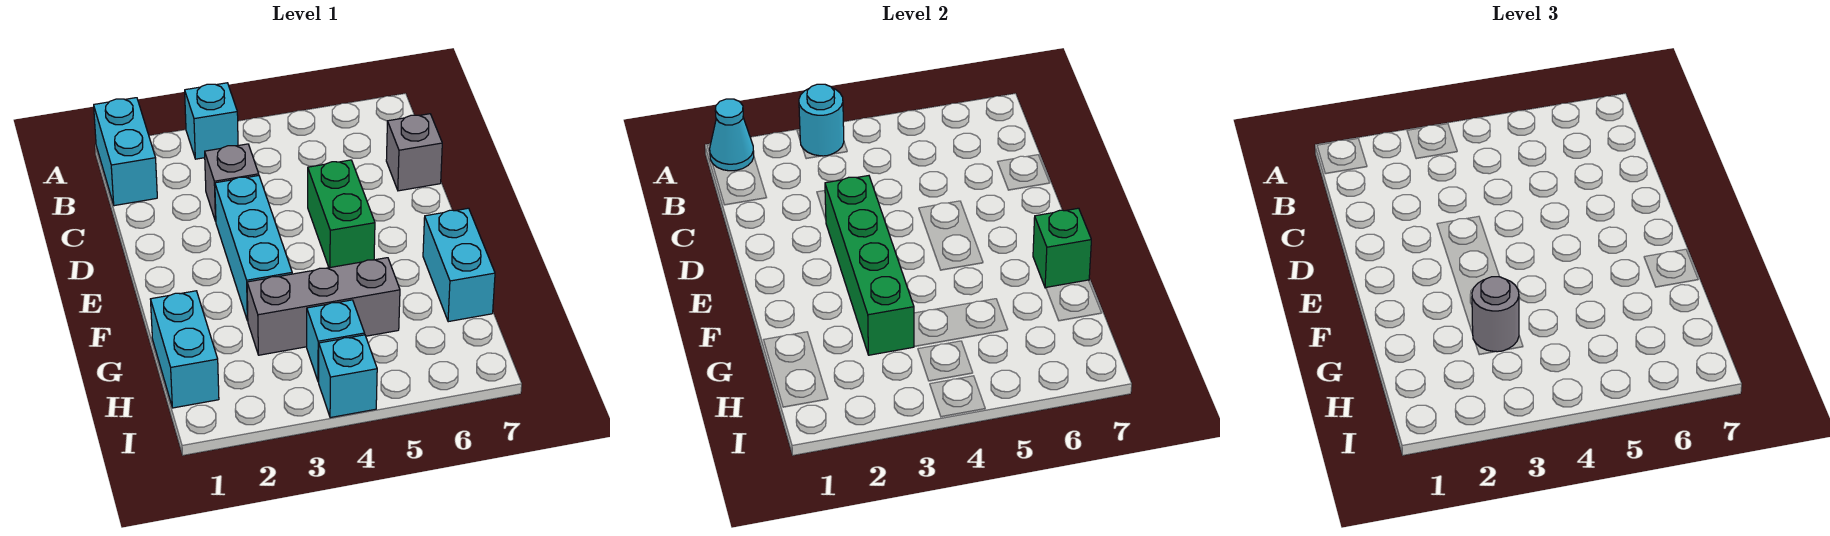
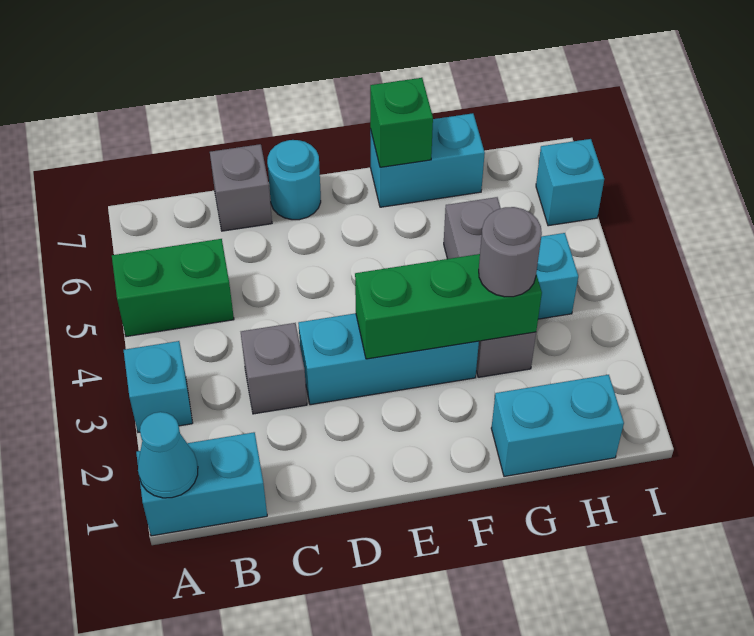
cyan round brick A3 level 2 -> cyan round brick D7 level 1
green brick D3:G3 level 2 -> green brick E3:G3 level 2
green brick D5:E5 level 1 -> green brick A5:B5 level 1
cyan brick I4 level 1 -> cyan brick I6 level 1

